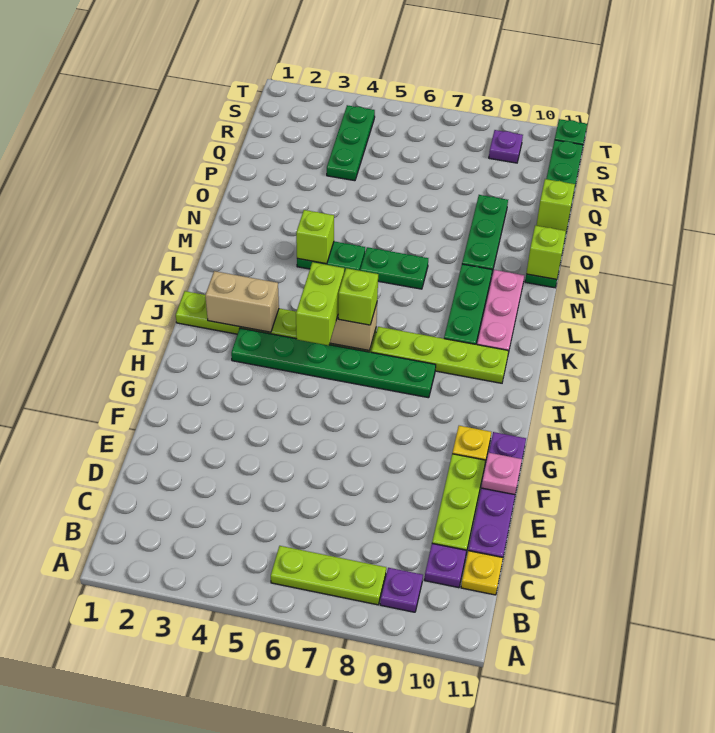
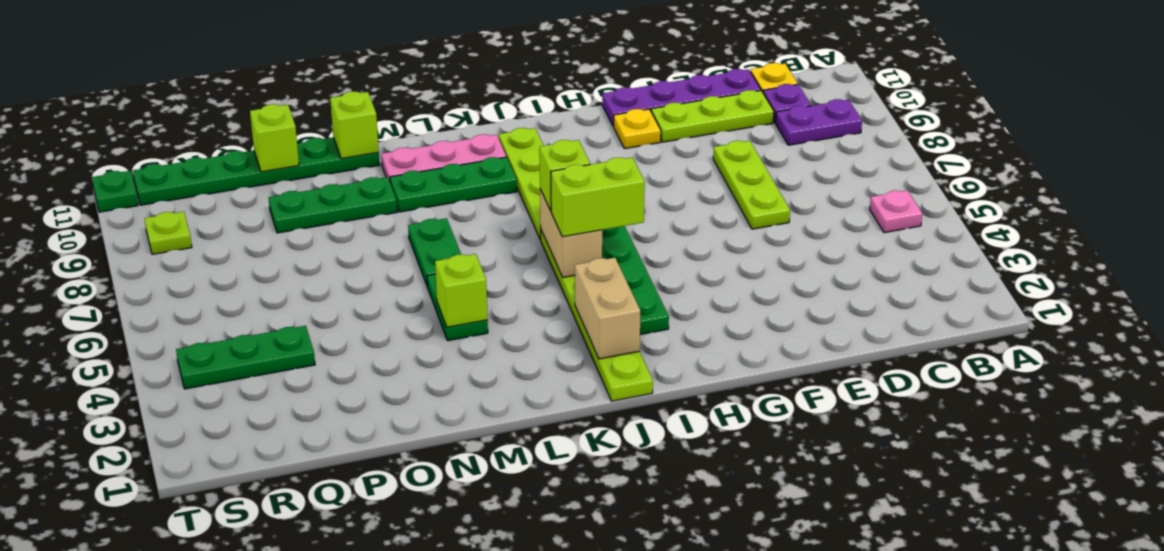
lime plate B6:B8 level 1 -> lime plate E6:E8 level 1
purple plate B9 level 1 -> purple plate B9:C9 level 1
pink plate F11 level 2 -> pink plate B5 level 1
purple plate S9 level 1 -> lime plate S9 level 1

